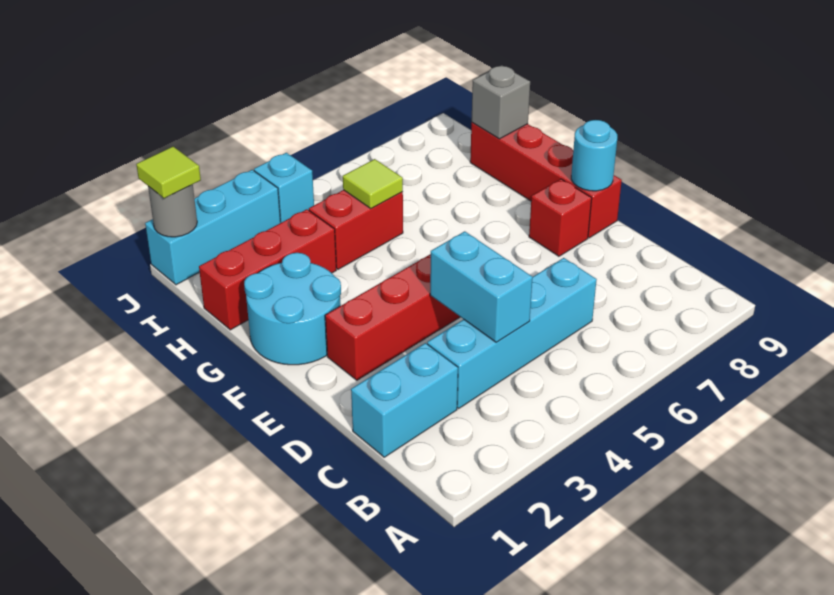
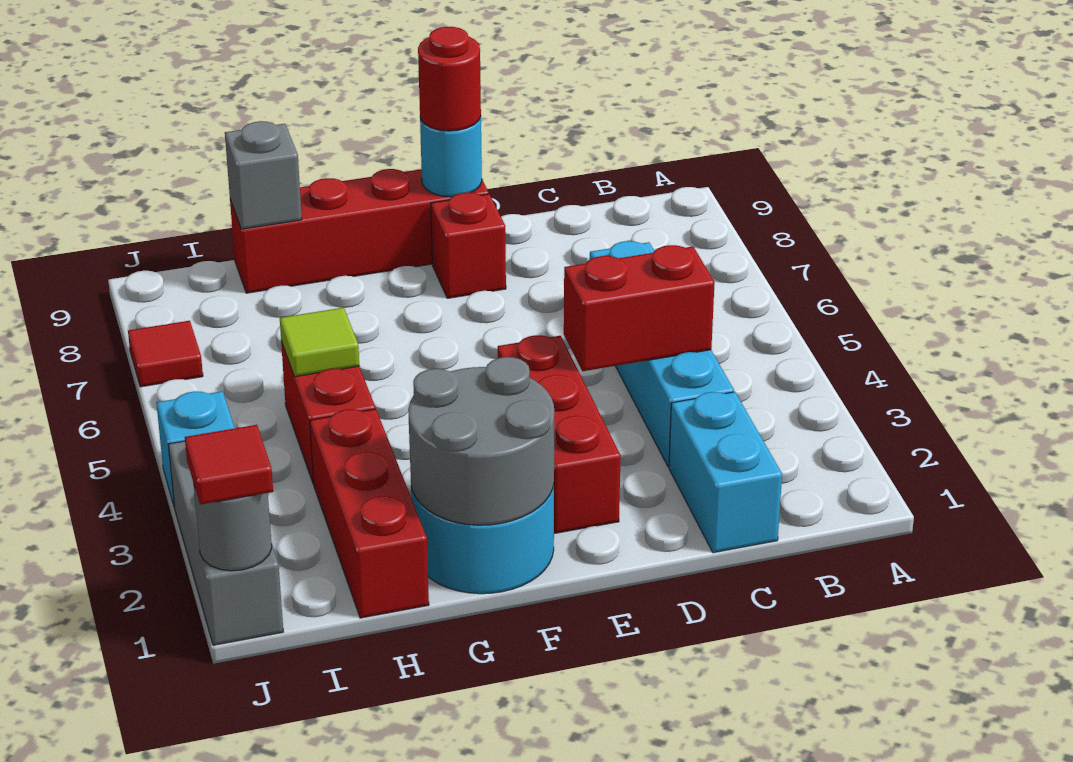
cyan brick C4:D4 level 2 -> red brick C4:D4 level 2
none -> red round brick E9 level 3
none -> grey round brick F1:G2 level 2
cyan brick J1:J3 level 1 -> grey brick J1:J3 level 1
lime tile J1 level 3 -> red tile J1 level 3
none -> red tile J7 level 1

